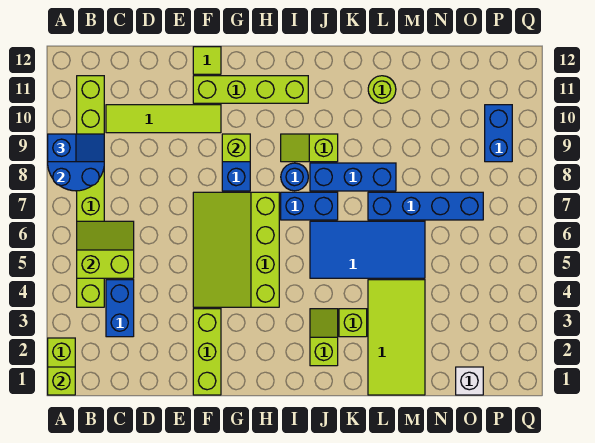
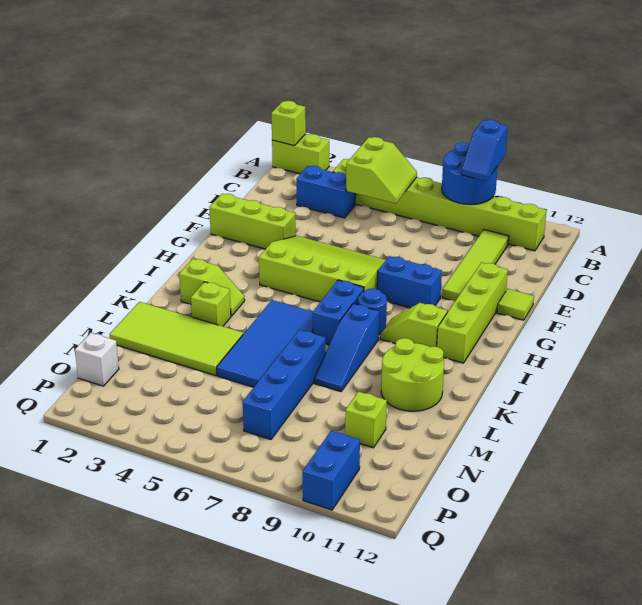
lime brick G9 level 2 -> lime brick N10 level 1
lime slope I9:J9 level 1 top J -> lime slope I9:I10 level 1 top 10
blue brick J8:L8 level 1 -> blue slope J8:L8 level 1 top J
lime round brick L11 level 1 -> lime round brick K10:L11 level 1
blue brick P9:P10 level 1 -> blue brick P10:Q10 level 1

